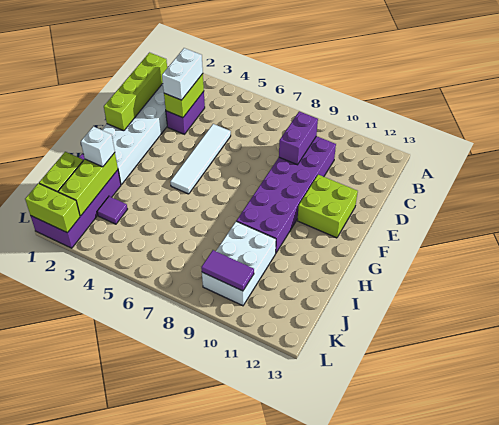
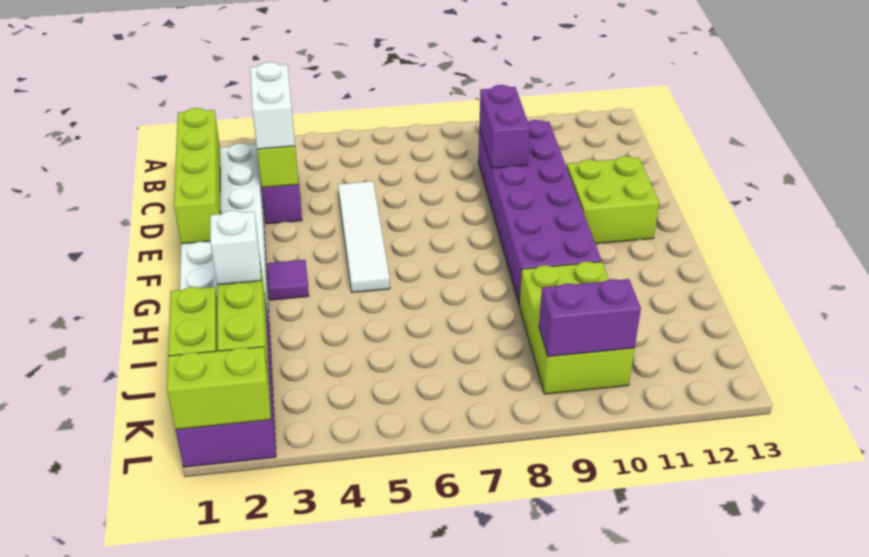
white brick I9:K10 level 1 -> lime brick I9:K10 level 1
purple tile J3 level 1 -> purple tile G3 level 1
purple tile K9:K10 level 2 -> purple brick K9:K10 level 2

